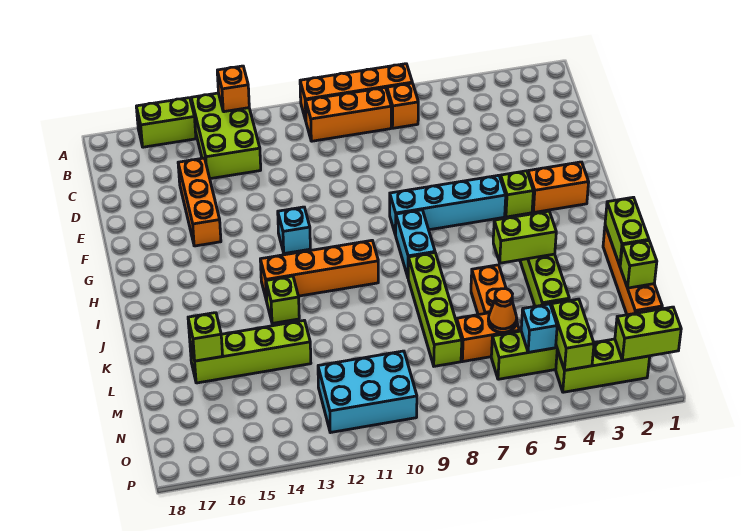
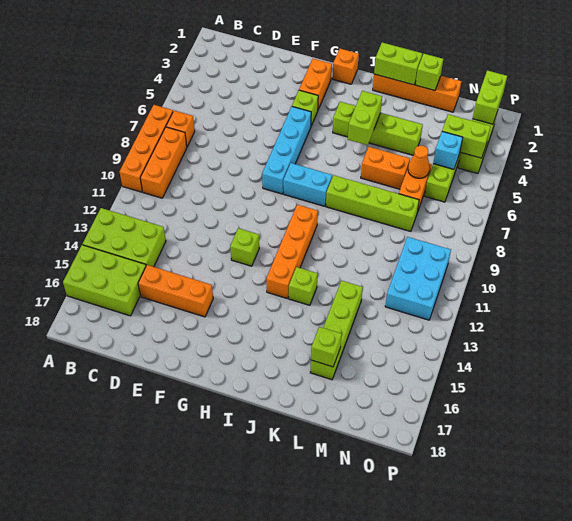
orange brick A13 level 2 -> orange brick H1 level 1
lime brick A15:A16 level 1 -> lime brick A15:C16 level 1
cyan brick G12 level 1 -> lime brick G12 level 1

